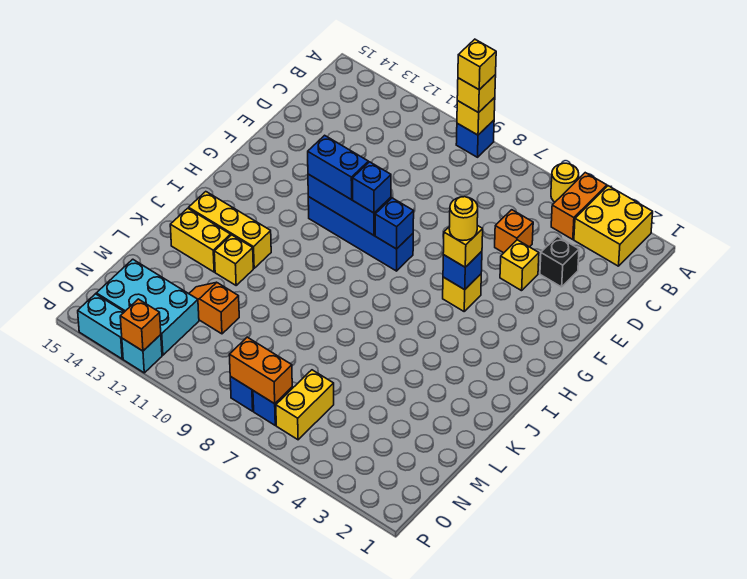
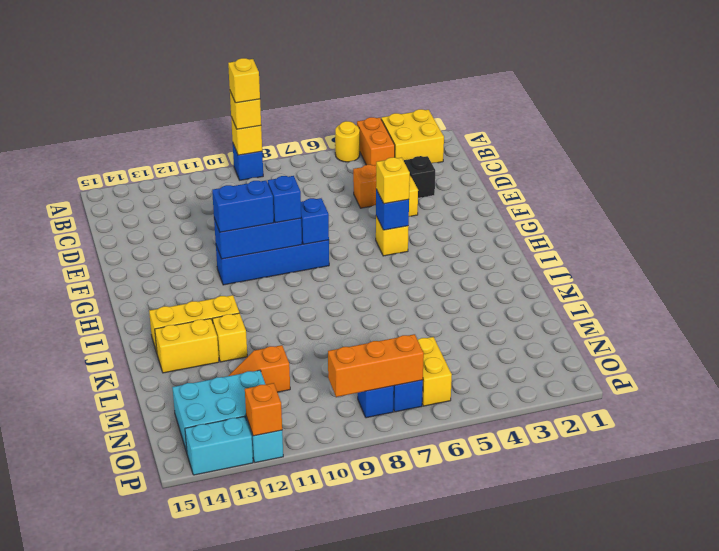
yellow round brick G5 level 4 -> none
orange brick O7:O8 level 2 -> orange brick O7:O9 level 2

